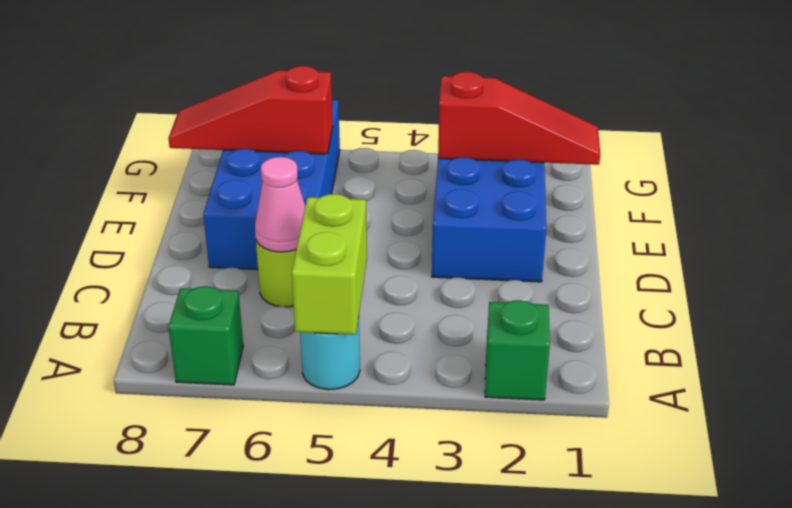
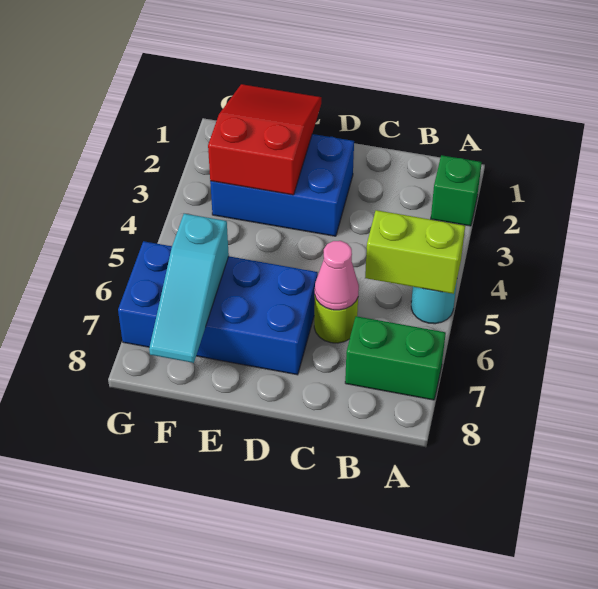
green brick A7 level 1 -> green brick A7:B7 level 1
red slope F1:F3 level 2 top 3 -> red slope E1:F3 level 2 top 3
red slope F6:F8 level 2 top 6 -> cyan slope F6:F8 level 2 top 6

